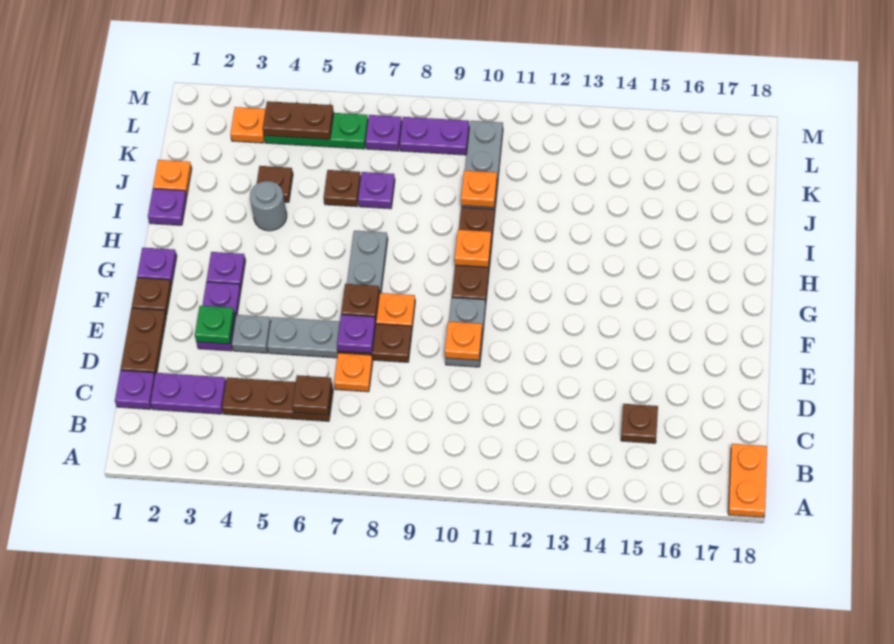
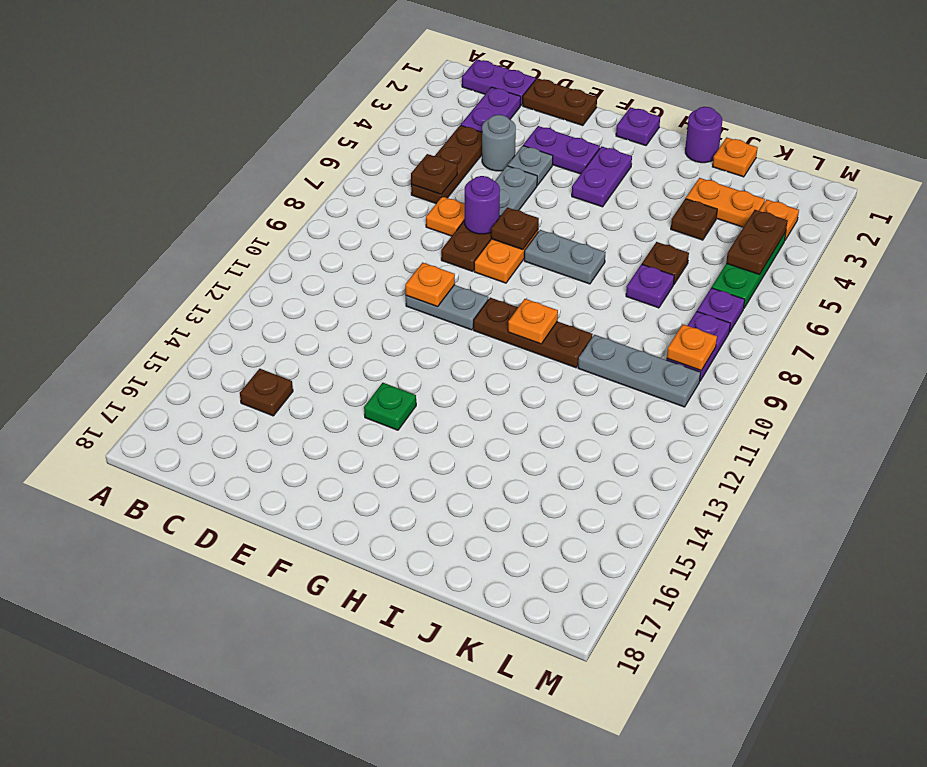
orange plate A18:B18 level 1 -> orange plate J3:K3 level 1
purple plate C1 level 1 -> purple plate B1:C1 level 1
green plate E3 level 2 -> green plate F14 level 1
purple plate E7 level 2 -> purple round brick E7 level 2
brown plate F1 level 1 -> none
purple plate G3 level 1 -> purple plate G3:G4 level 1
purple plate I1 level 1 -> purple round brick I1 level 1
grey round brick I4 level 1 -> grey round brick D4 level 1
orange plate J10 level 2 -> orange plate L9 level 2

